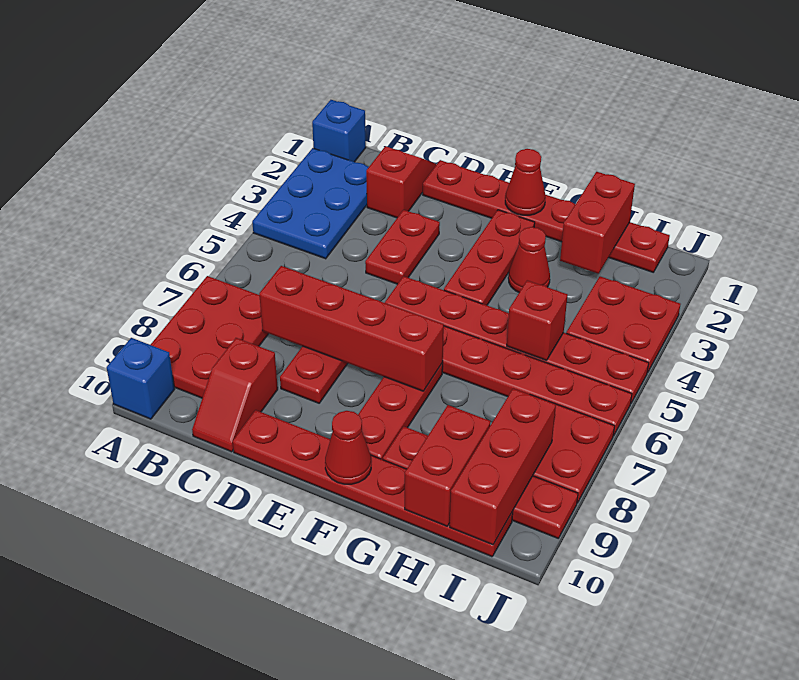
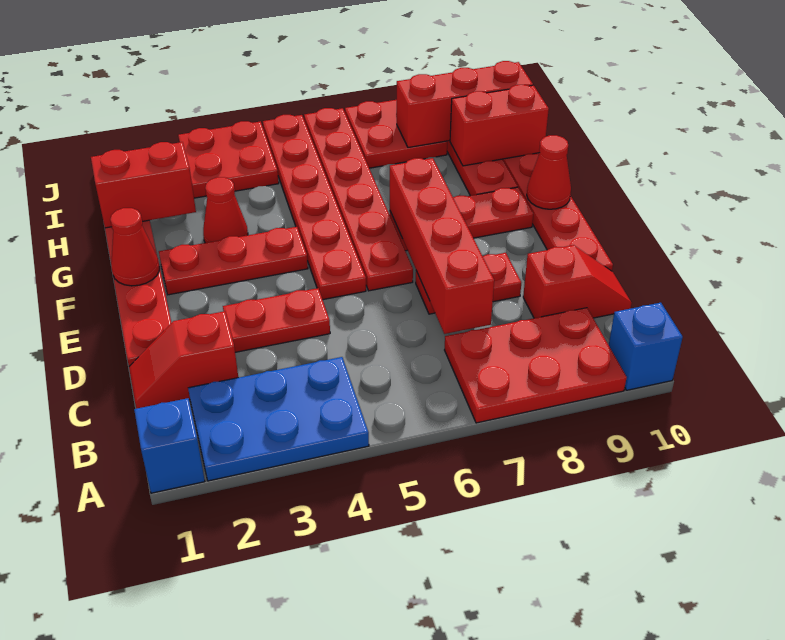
red brick H5 level 2 -> none

